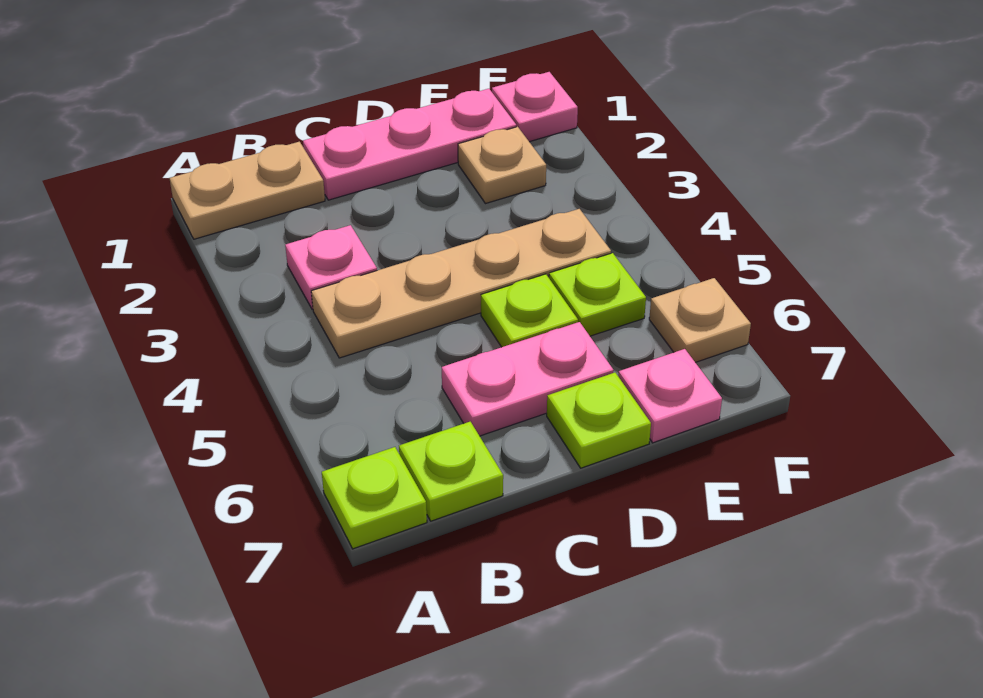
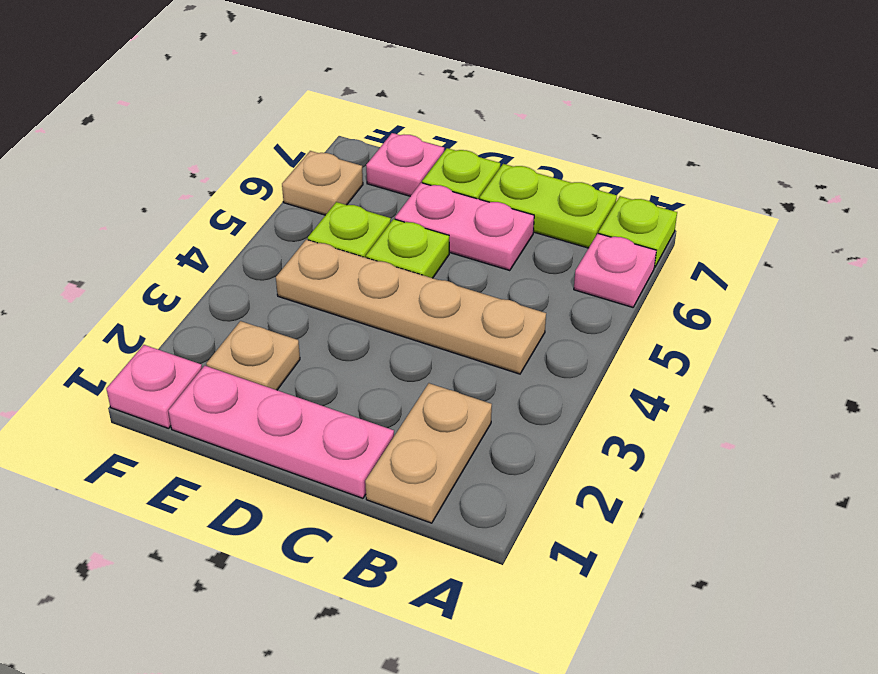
tan plate A1:B1 level 1 -> tan plate B1:B2 level 1
pink plate B3 level 1 -> pink plate A6 level 1
lime plate B7 level 1 -> lime plate B7:C7 level 1

